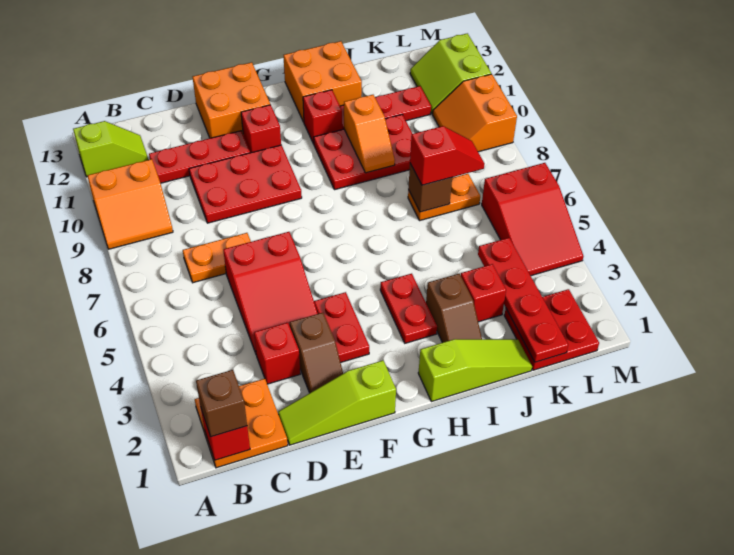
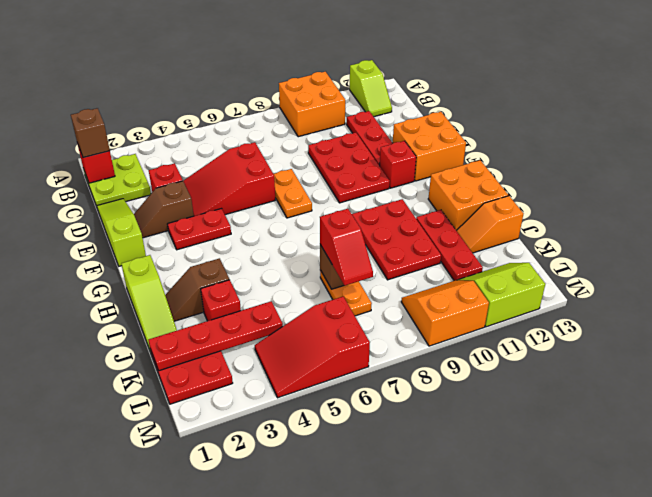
orange slope A9:B10 level 1 top 10 -> orange brick A9:B10 level 1
orange plate B1:C2 level 1 -> lime plate B1:C2 level 1
orange plate C7:D7 level 1 -> orange plate E7:F7 level 1
red plate H3:H4 level 1 -> none
red brick H11 level 1 -> none
orange slope I9:I10 level 2 top 10 -> orange slope J12:J13 level 1 top 13

